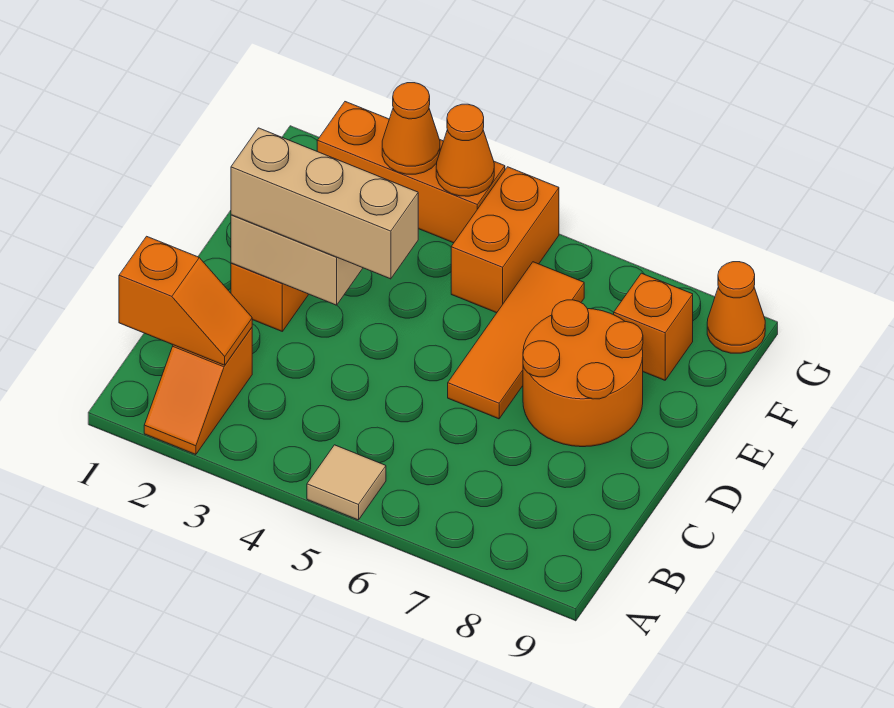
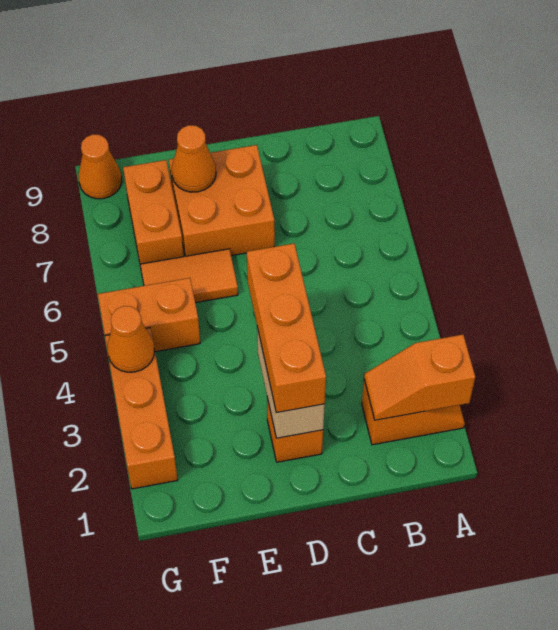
tan tile A5 level 1 -> none
orange slope B1:B2 level 2 top 1 -> orange slope A2:B2 level 2 top A
tan brick D2:D4 level 3 -> orange brick D2:D4 level 3
orange tile D6:F6 level 1 -> orange tile E6:F6 level 1
orange round brick D7:E8 level 1 -> orange brick D7:E8 level 1
orange brick F8 level 1 -> orange brick F7:F8 level 1
orange cone G3 level 2 -> orange cone E8 level 2

